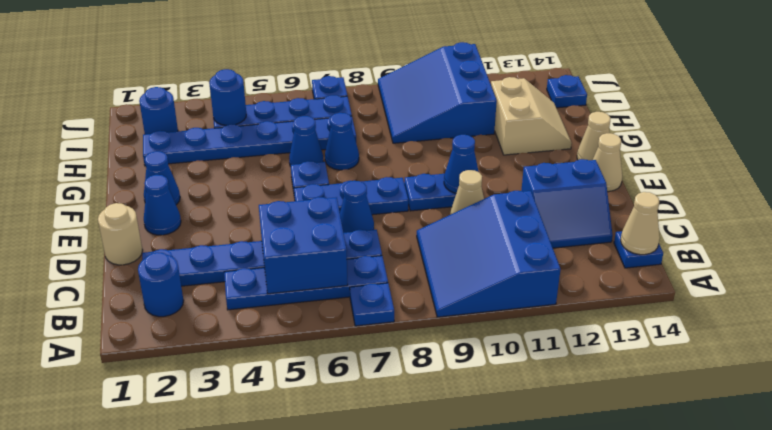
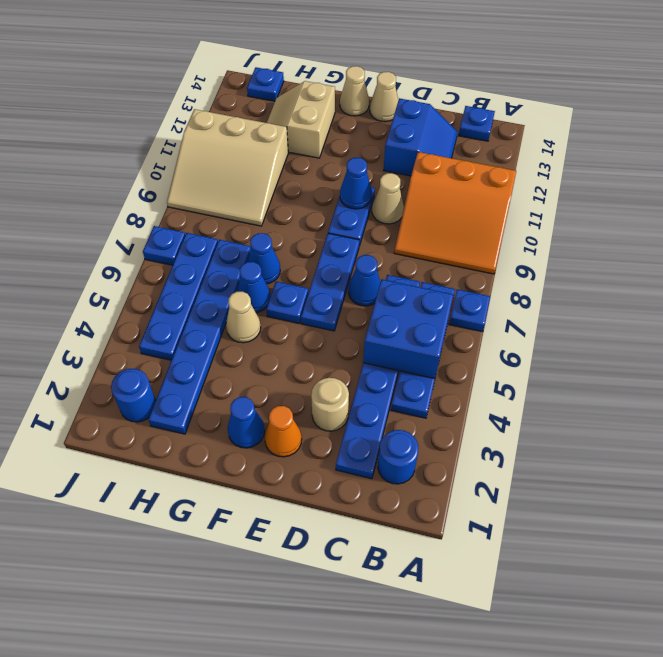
blue slope A9:C11 level 1 top 11 -> orange slope A9:C11 level 1 top 11
tan cone B14 level 2 -> tan cone G5 level 1
tan round brick D1 level 1 -> tan round brick D3 level 1
blue cone E2 level 1 -> orange cone E2 level 1
tan slope G12:H13 level 1 top 12 -> tan slope G12:H13 level 1 top G
blue slope H9:J11 level 1 top 11 -> tan slope H9:J11 level 1 top 11
blue round brick I4 level 2 -> none

